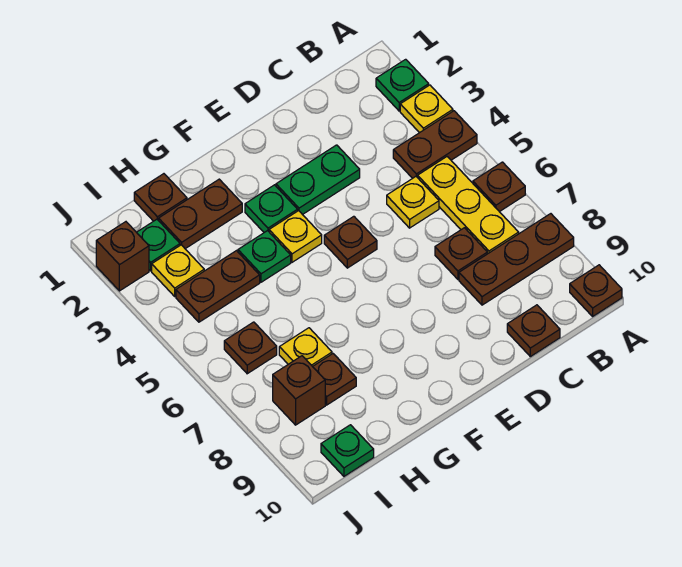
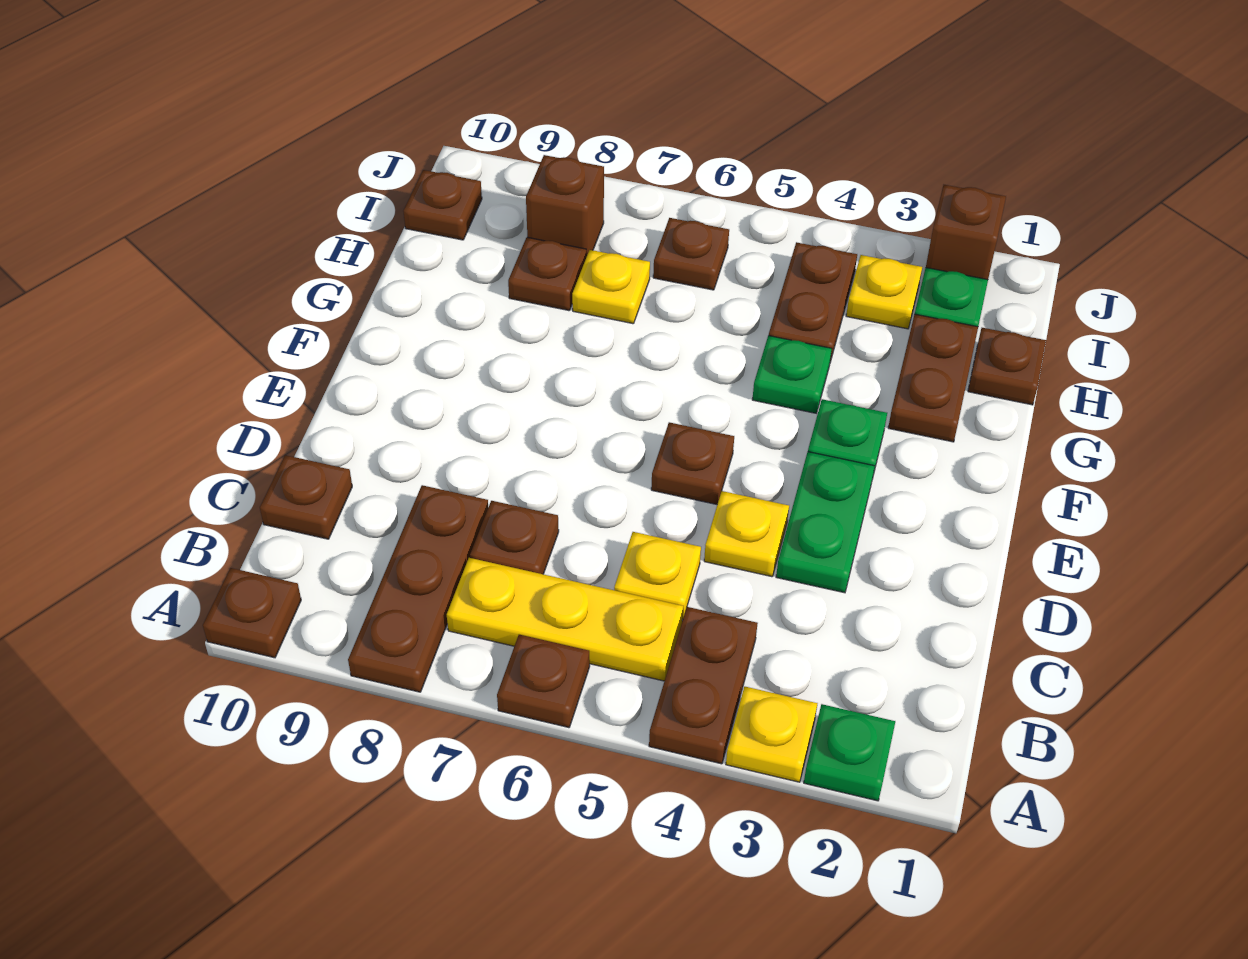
yellow plate F4 level 1 -> yellow plate D4 level 1
green plate I10 level 1 -> brown plate I10 level 1

